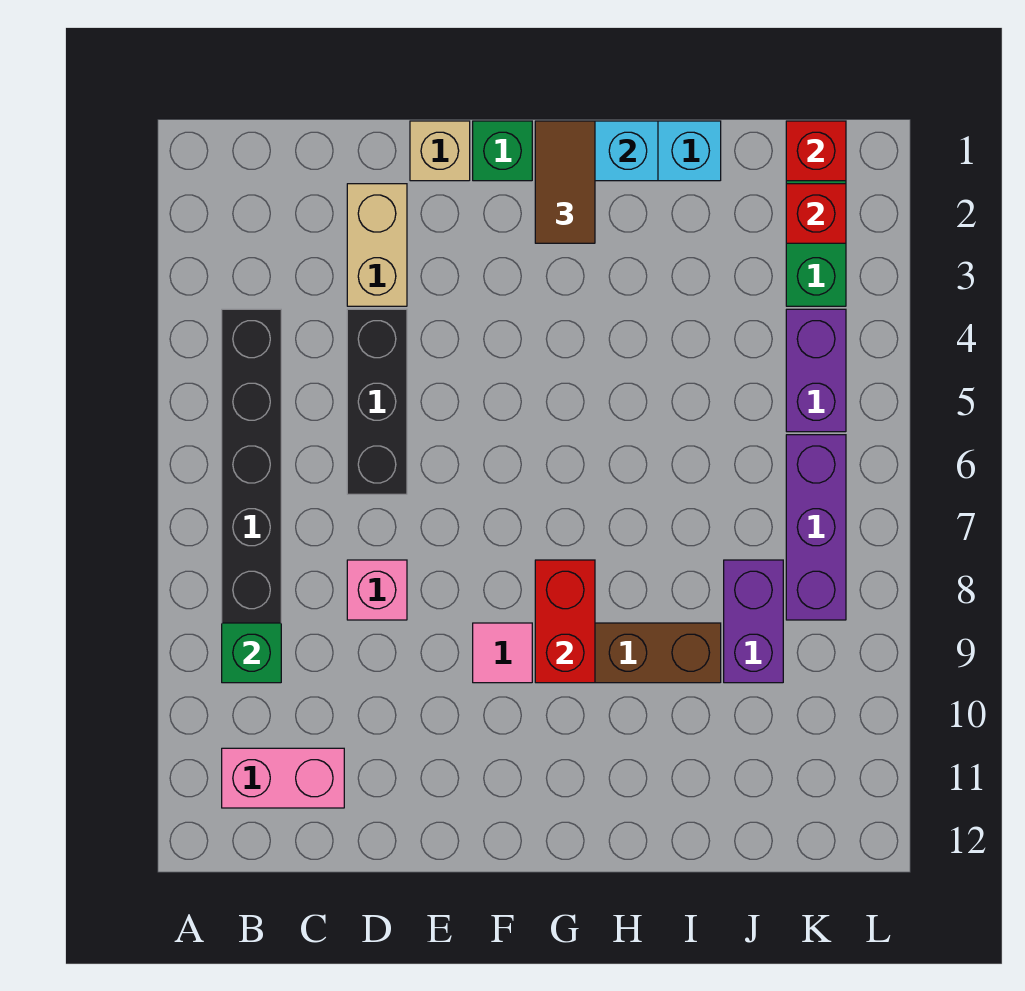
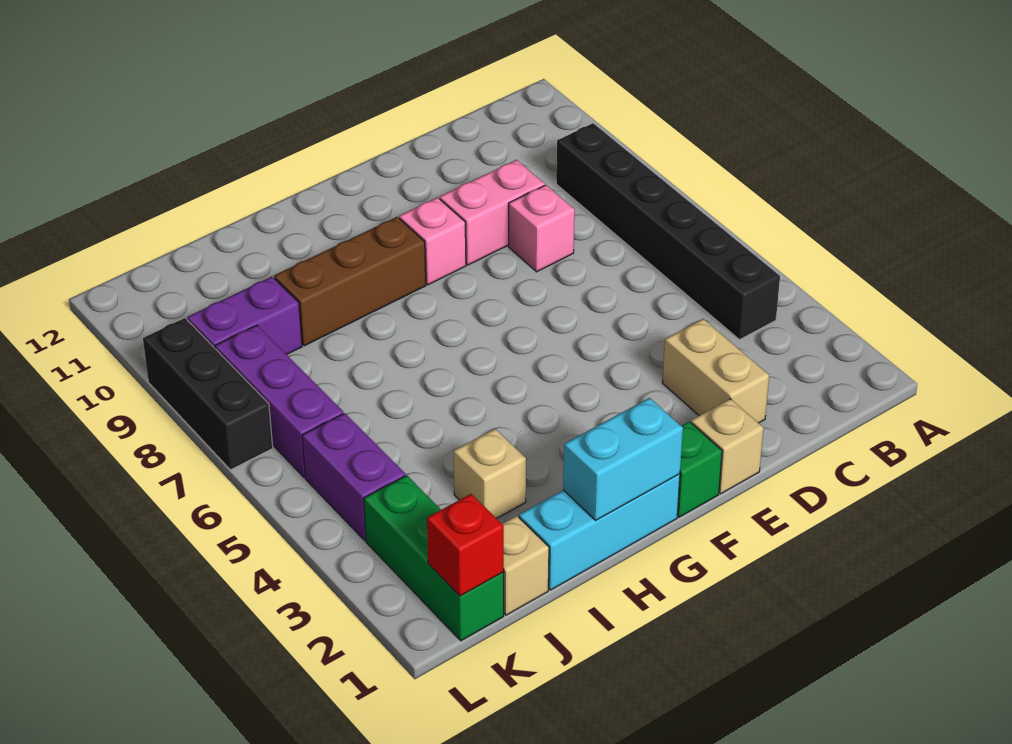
green brick B9 level 2 -> none
pink brick B11:C11 level 1 -> pink brick D9:E9 level 1
black brick D4:D6 level 1 -> black brick L7:L9 level 1
pink tile F9 level 1 -> pink brick F9 level 1
brown tile G1:G2 level 3 -> none
red brick G8:G9 level 2 -> none
none -> tan brick I3 level 1
none -> tan brick J1 level 1
purple brick J8:J9 level 1 -> purple brick J9:K9 level 1
red brick K2 level 2 -> none

